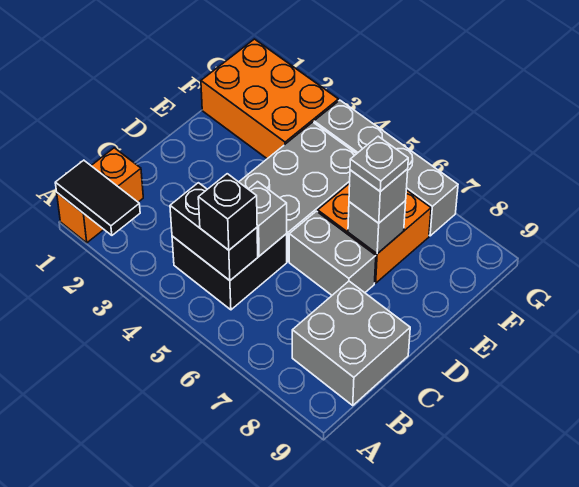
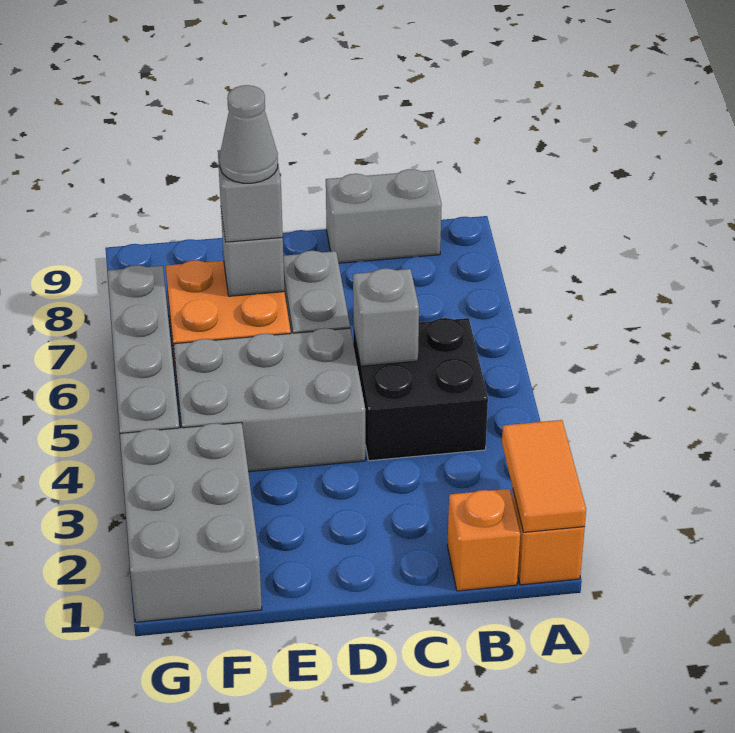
black tile A1:A2 level 2 -> orange tile A1:A2 level 2
black brick B4:B5 level 2 -> none
black brick B5 level 3 -> none
grey brick B8:C9 level 1 -> grey brick B9:C9 level 1
grey plate E7 level 4 -> grey cone E7 level 4
orange brick F1:G3 level 1 -> grey brick F1:G3 level 1

